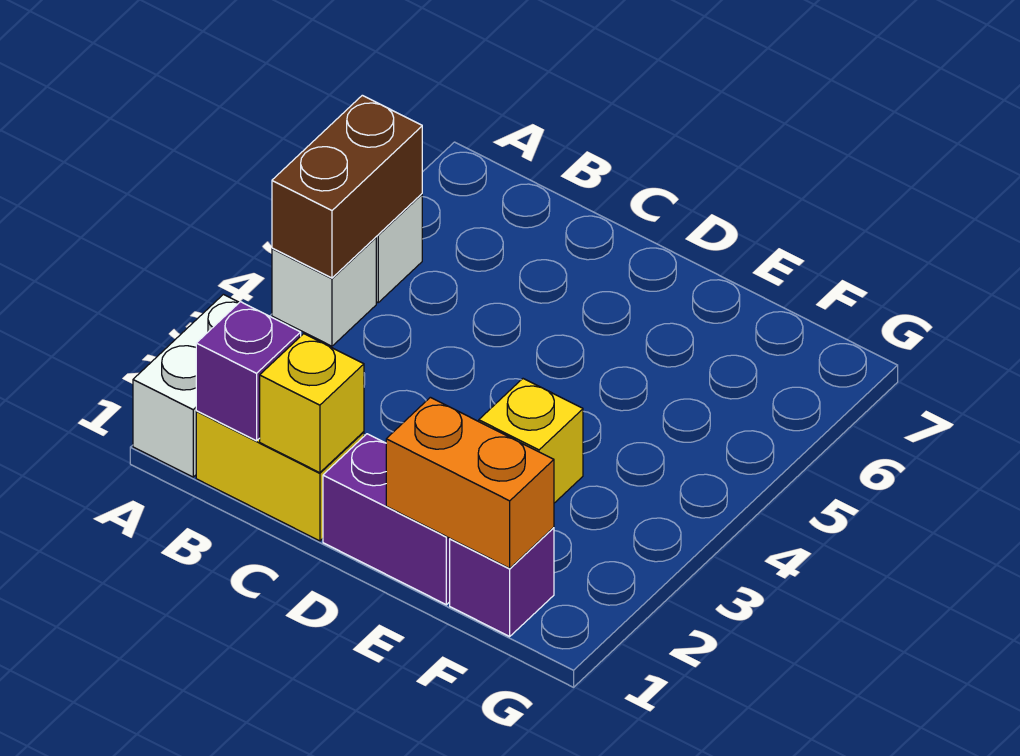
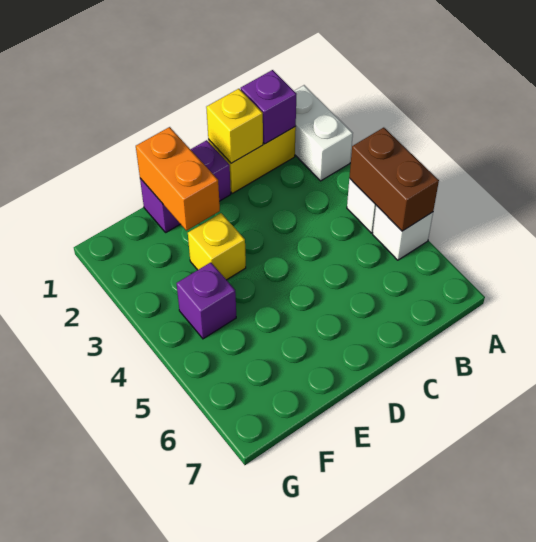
orange brick E1:F1 level 2 -> orange brick E1:E2 level 2
purple brick F1 level 1 -> purple brick F4 level 1

